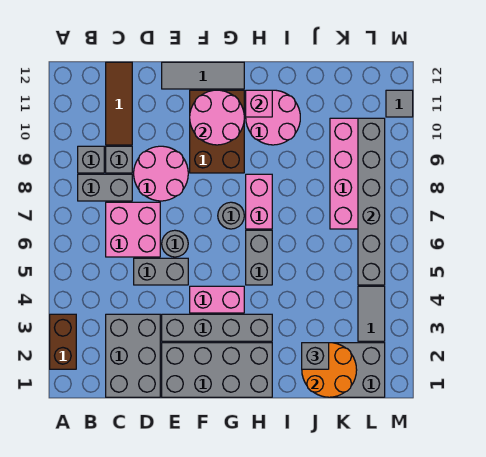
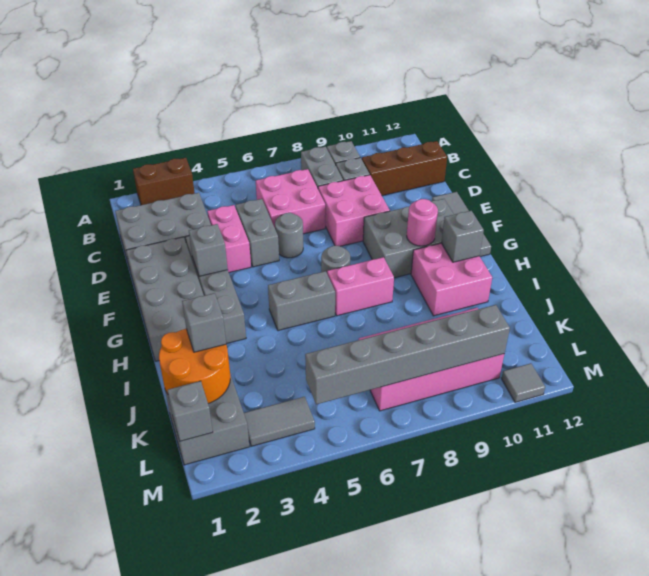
brown tile C10:C12 level 1 -> brown brick C10:C12 level 1
pink round brick D8:E9 level 1 -> pink brick D8:E9 level 1
none -> grey brick F3 level 2
pink brick F4:G4 level 1 -> pink brick D4:E4 level 1
brown brick F9:G11 level 1 -> grey brick F9:G11 level 1
pink round brick F10:G11 level 2 -> pink round brick G10 level 2
pink round brick H10:I11 level 1 -> pink brick H10:I11 level 1
pink brick H11 level 2 -> grey brick H11 level 2
none -> grey brick L1 level 2

